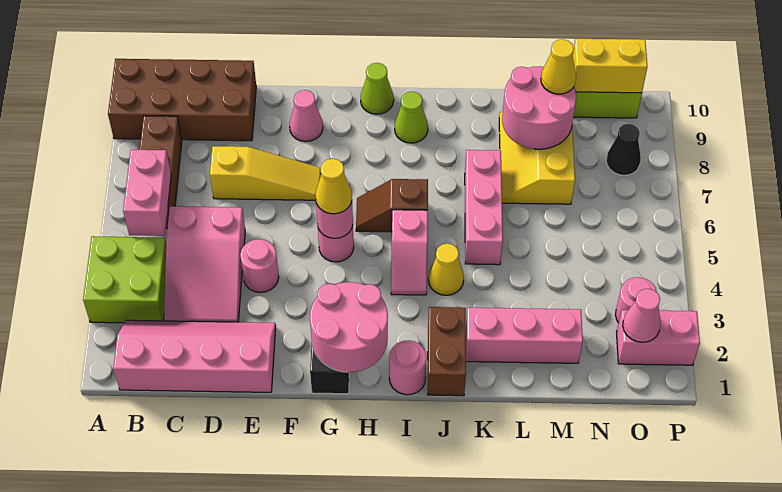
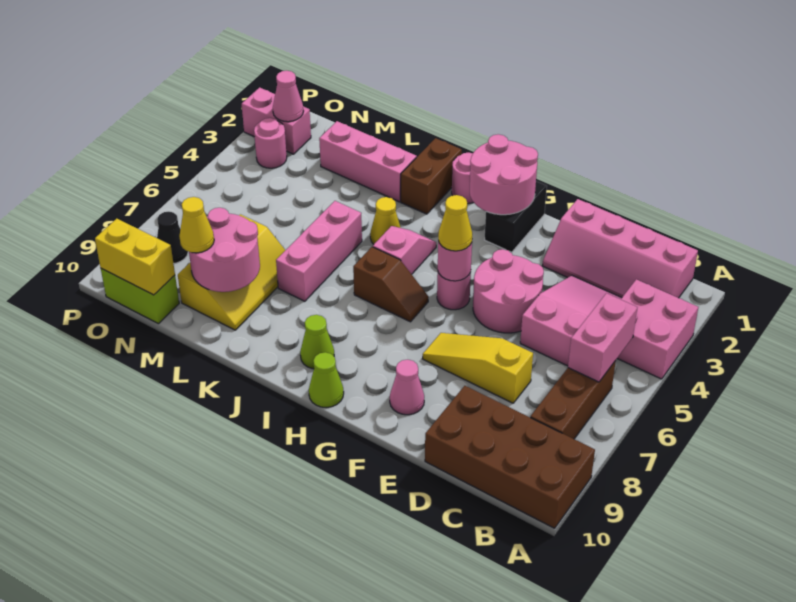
lime brick A3:B4 level 1 -> pink brick A3:B4 level 1
pink round brick E4 level 1 -> pink round brick E4:F5 level 1

